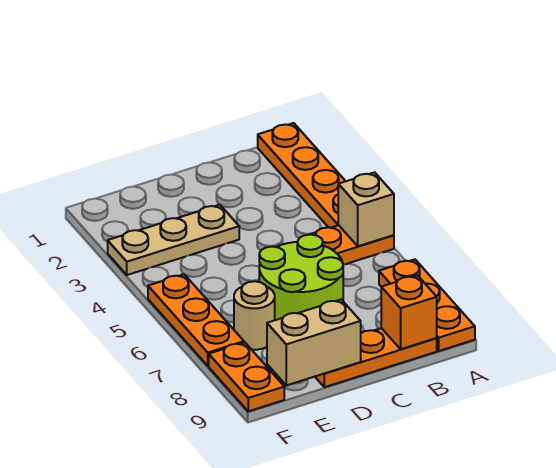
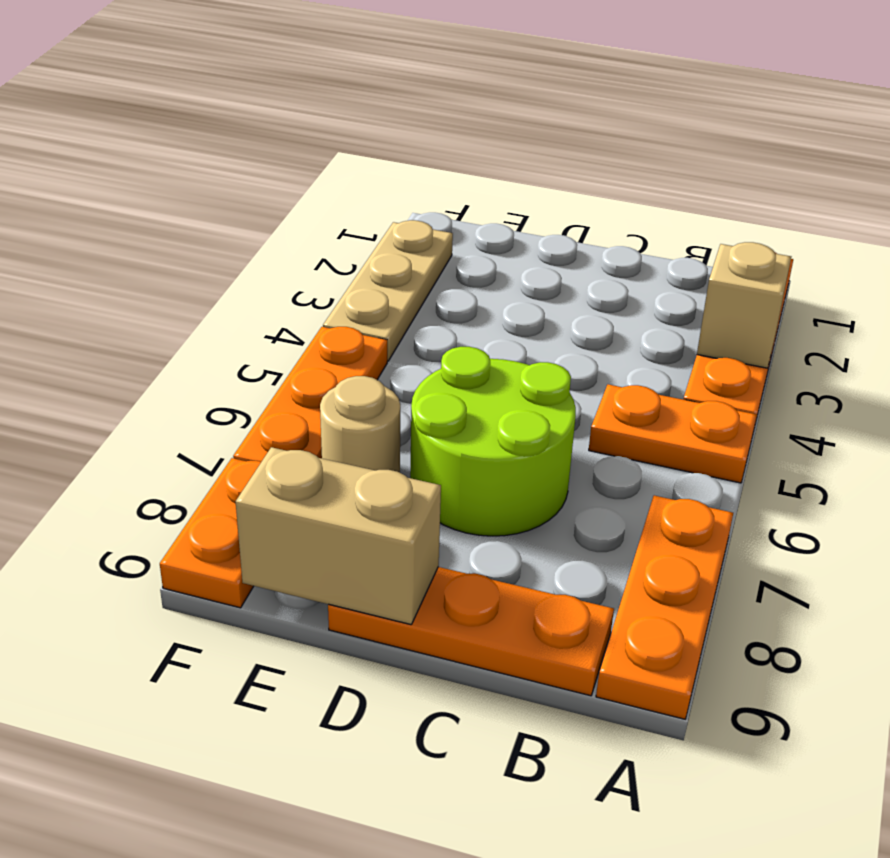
tan brick A5 level 2 -> tan brick A3 level 2
orange brick B9 level 2 -> none
tan plate D3:F3 level 1 -> tan plate F2:F4 level 1

